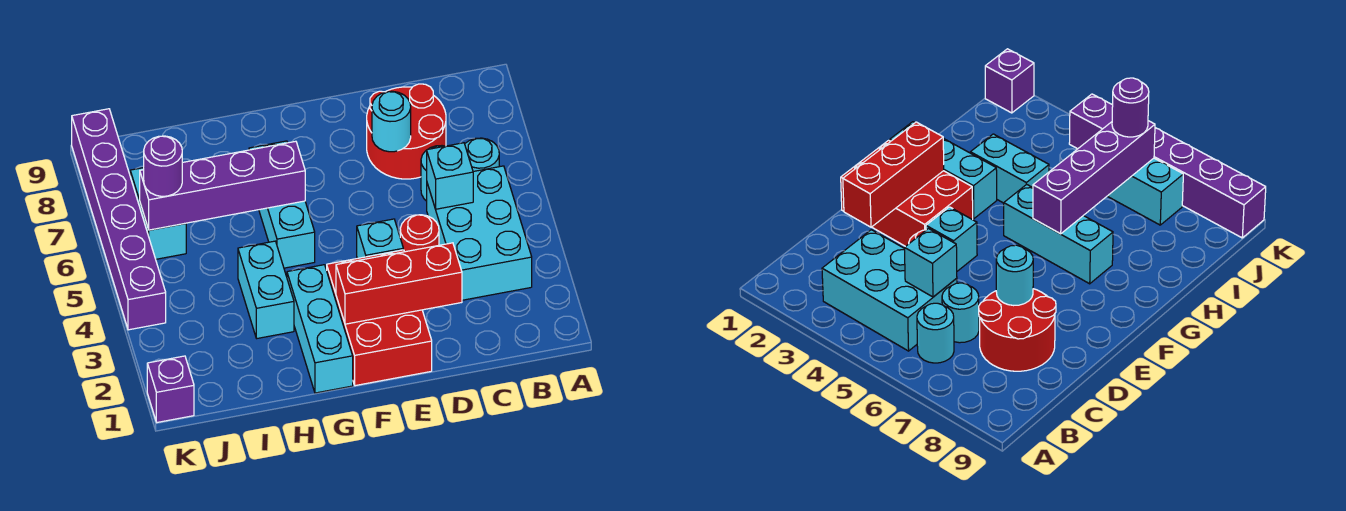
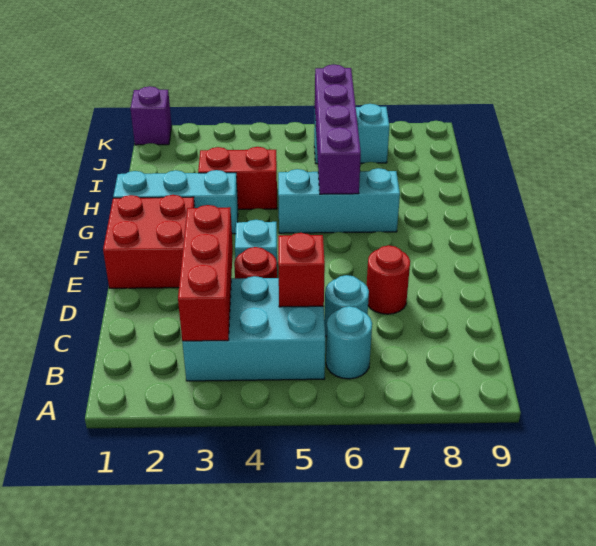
cyan brick C5 level 2 -> red brick C5 level 2
red round brick C7:D8 level 1 -> red round brick D7 level 1
red brick D2:F2 level 2 -> red brick B3:D3 level 2
cyan round brick D7 level 2 -> none
red brick E1:F3 level 1 -> red brick E1:F2 level 1
cyan brick H3:H4 level 1 -> red brick H3:H4 level 1
purple round brick J6 level 3 -> none
purple brick K4:K9 level 1 -> none

